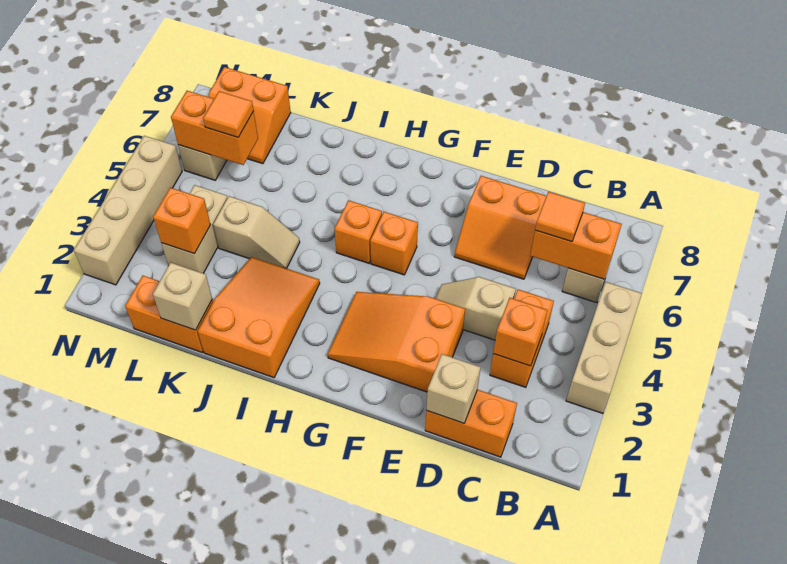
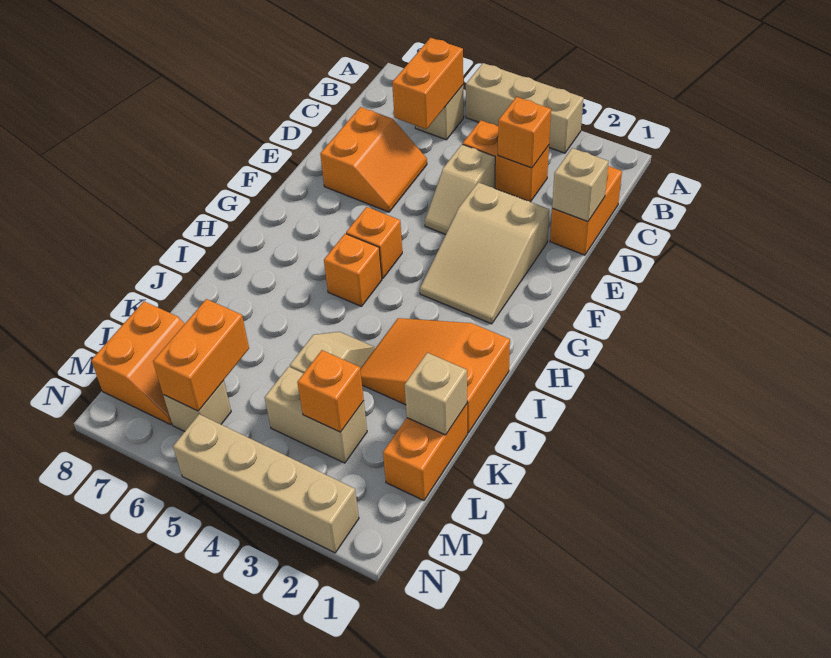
orange tile C6 level 3 -> none
orange slope E2:G3 level 1 top E -> tan slope E2:G3 level 1 top E
orange tile L6 level 3 -> none

